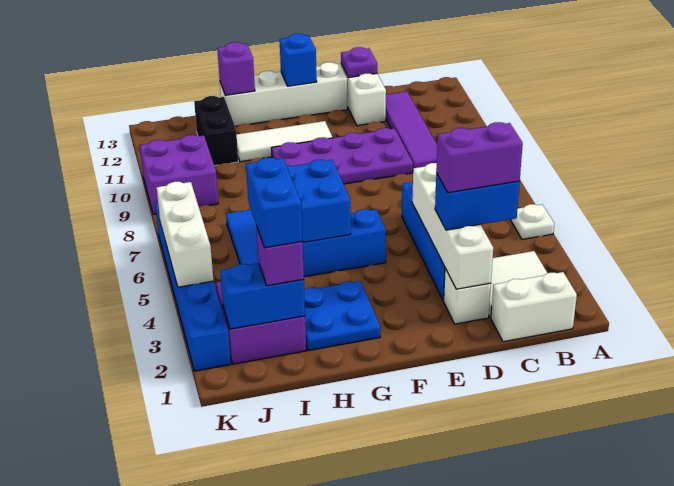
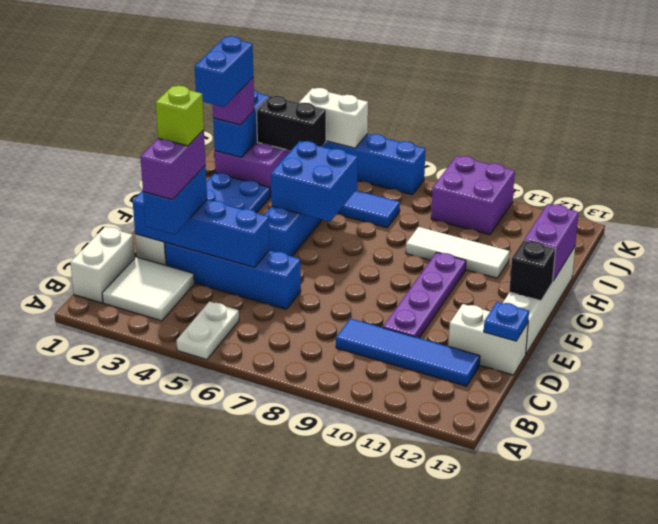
white plate A5 level 1 -> white plate A5:B5 level 1
purple tile C9:C12 level 1 -> blue tile C9:C12 level 1
white brick D2:D5 level 2 -> blue brick D2:D5 level 2
none -> lime brick D3 level 5
purple plate D9:G10 level 1 -> purple plate D10:G10 level 1
purple plate D13 level 2 -> blue plate D13 level 2
white tile F11:H11 level 1 -> white tile H9:H11 level 1
blue brick F13 level 2 -> black brick F13 level 2
purple brick H13 level 2 -> purple brick G13:H13 level 2
blue brick I2:I3 level 4 -> blue brick H2:I2 level 4
black brick I11:I12 level 1 -> black brick J3:J4 level 2
white brick K4:K6 level 2 -> white brick K4:K5 level 2

